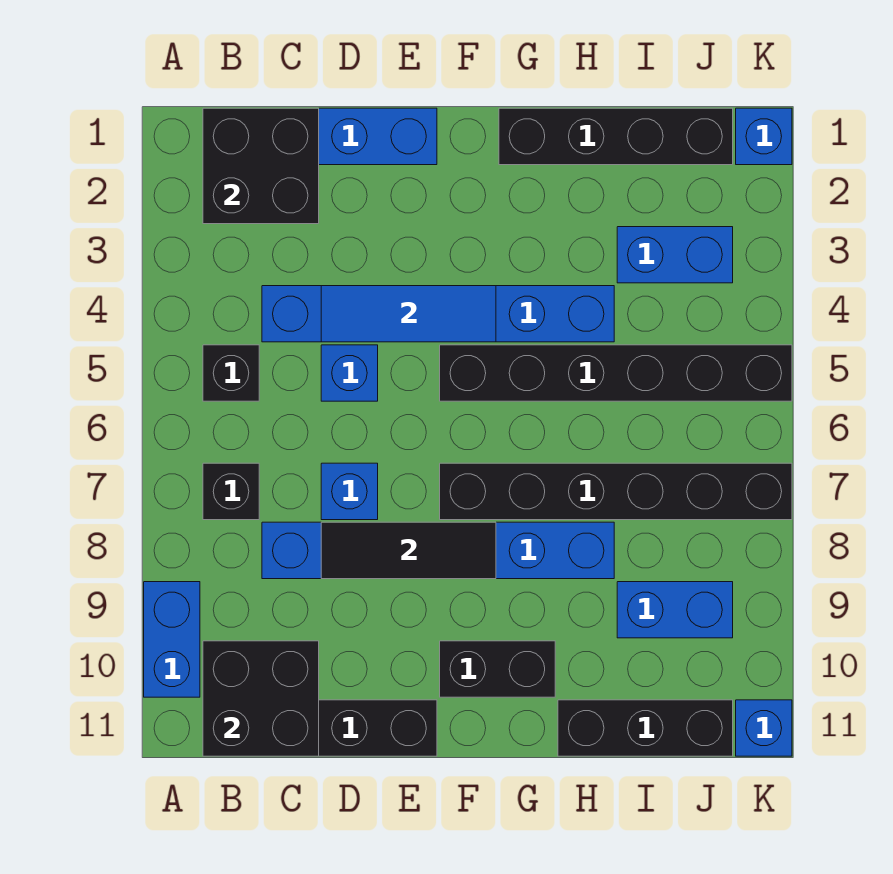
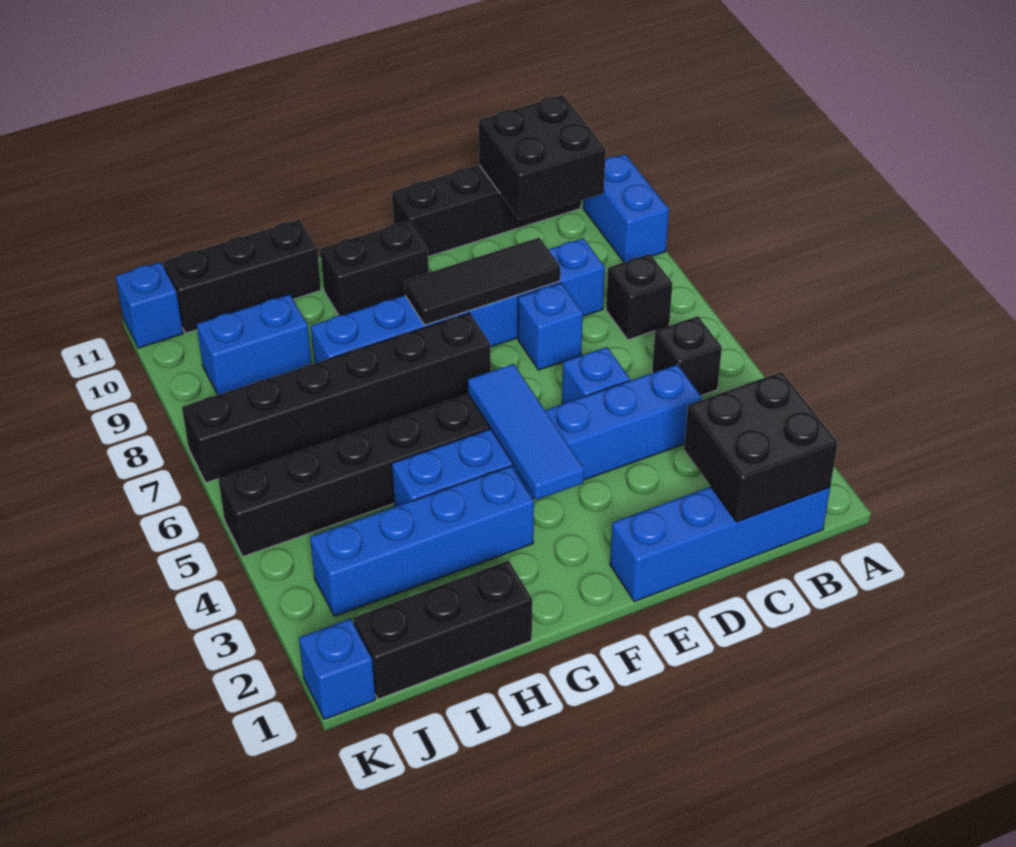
blue tile D4:F4 level 2 -> blue tile F3:F5 level 2
black brick G1:J1 level 1 -> black brick H1:J1 level 1
blue brick I3:J3 level 1 -> blue brick G3:J3 level 1

